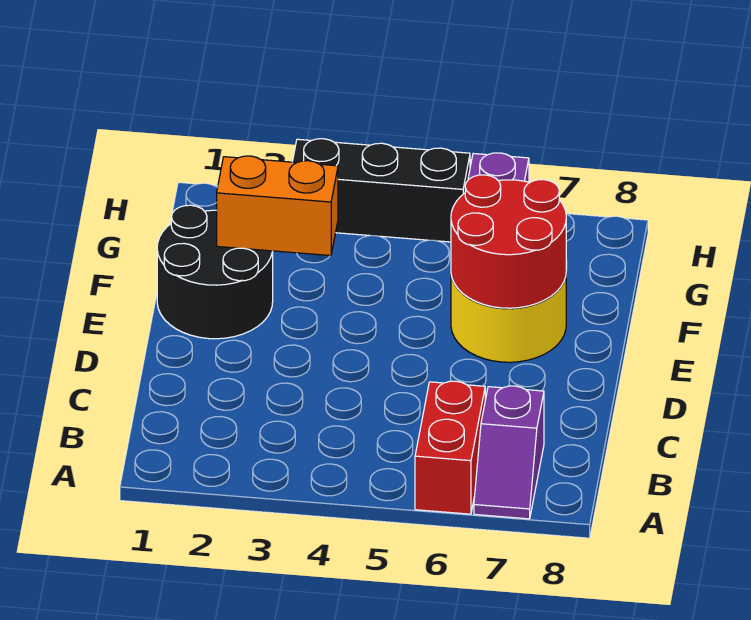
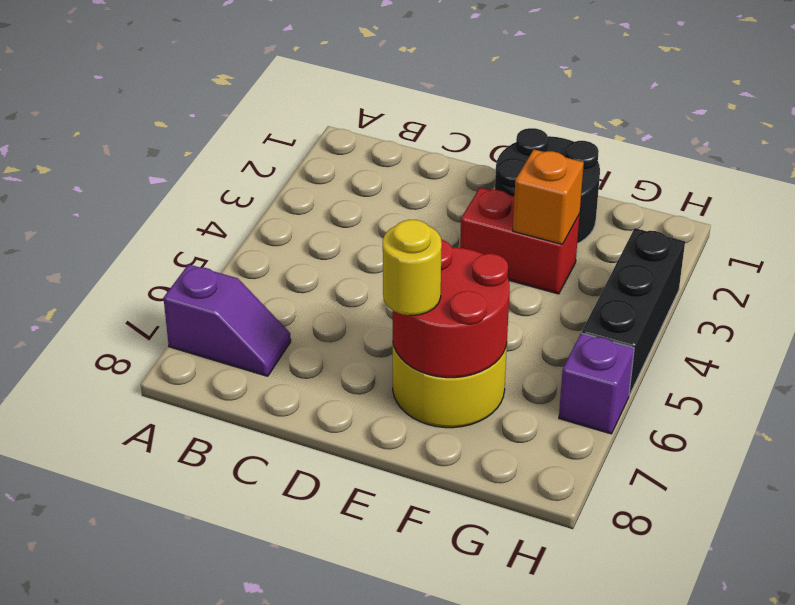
red brick A6:B6 level 1 -> red brick E3:F3 level 1
purple slope A7:B7 level 1 top B -> purple slope A7:B7 level 1 top A
none -> yellow round brick E7 level 3
orange brick F2:F3 level 2 -> orange brick F3 level 2

